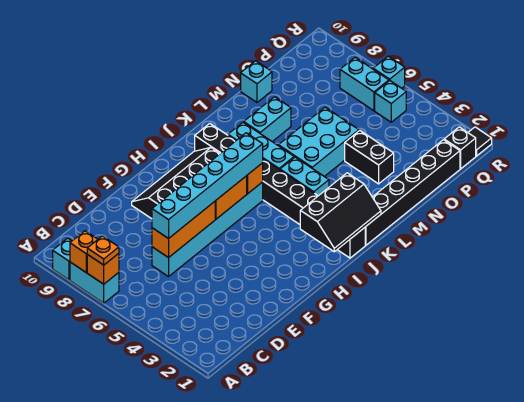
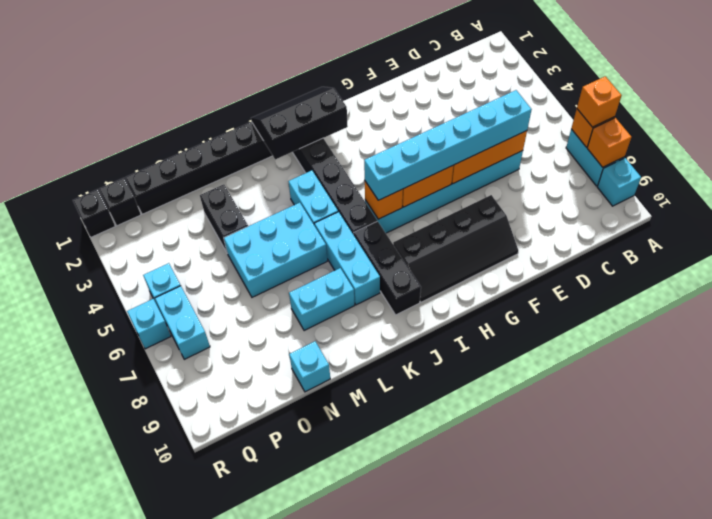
orange plate A7 level 3 -> orange brick A7 level 3
black tile R1 level 1 -> black brick R1 level 1

